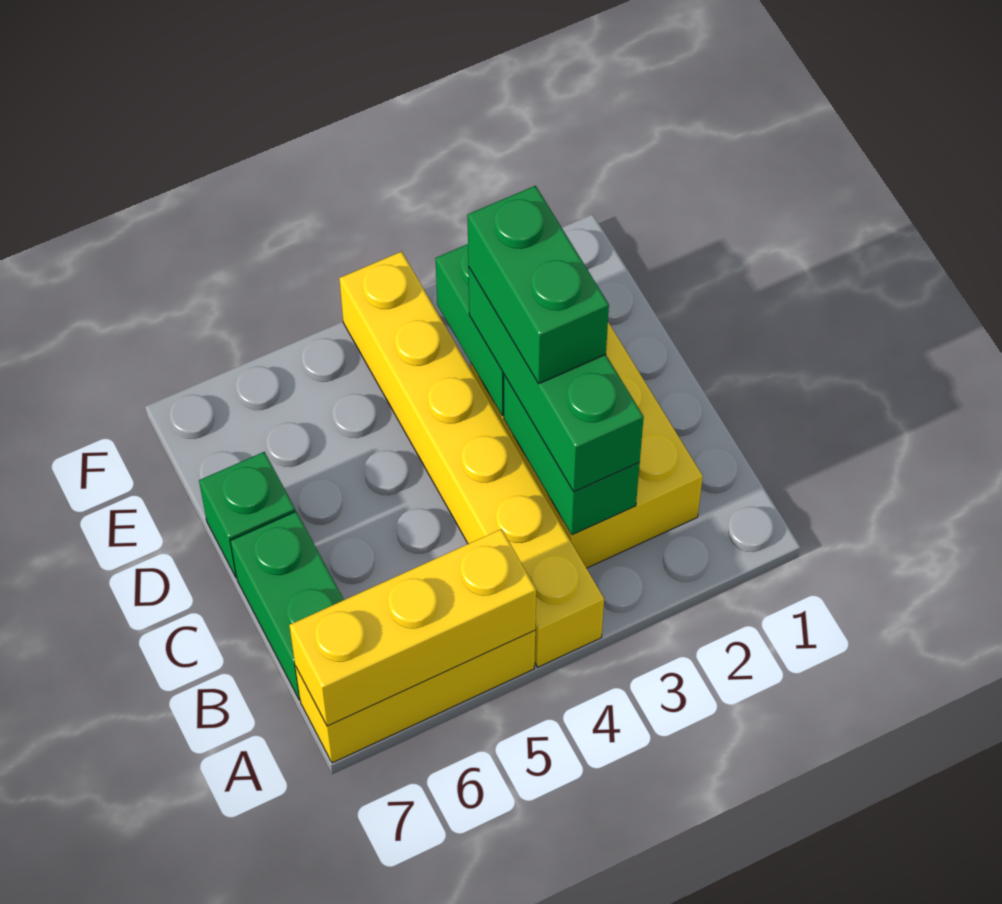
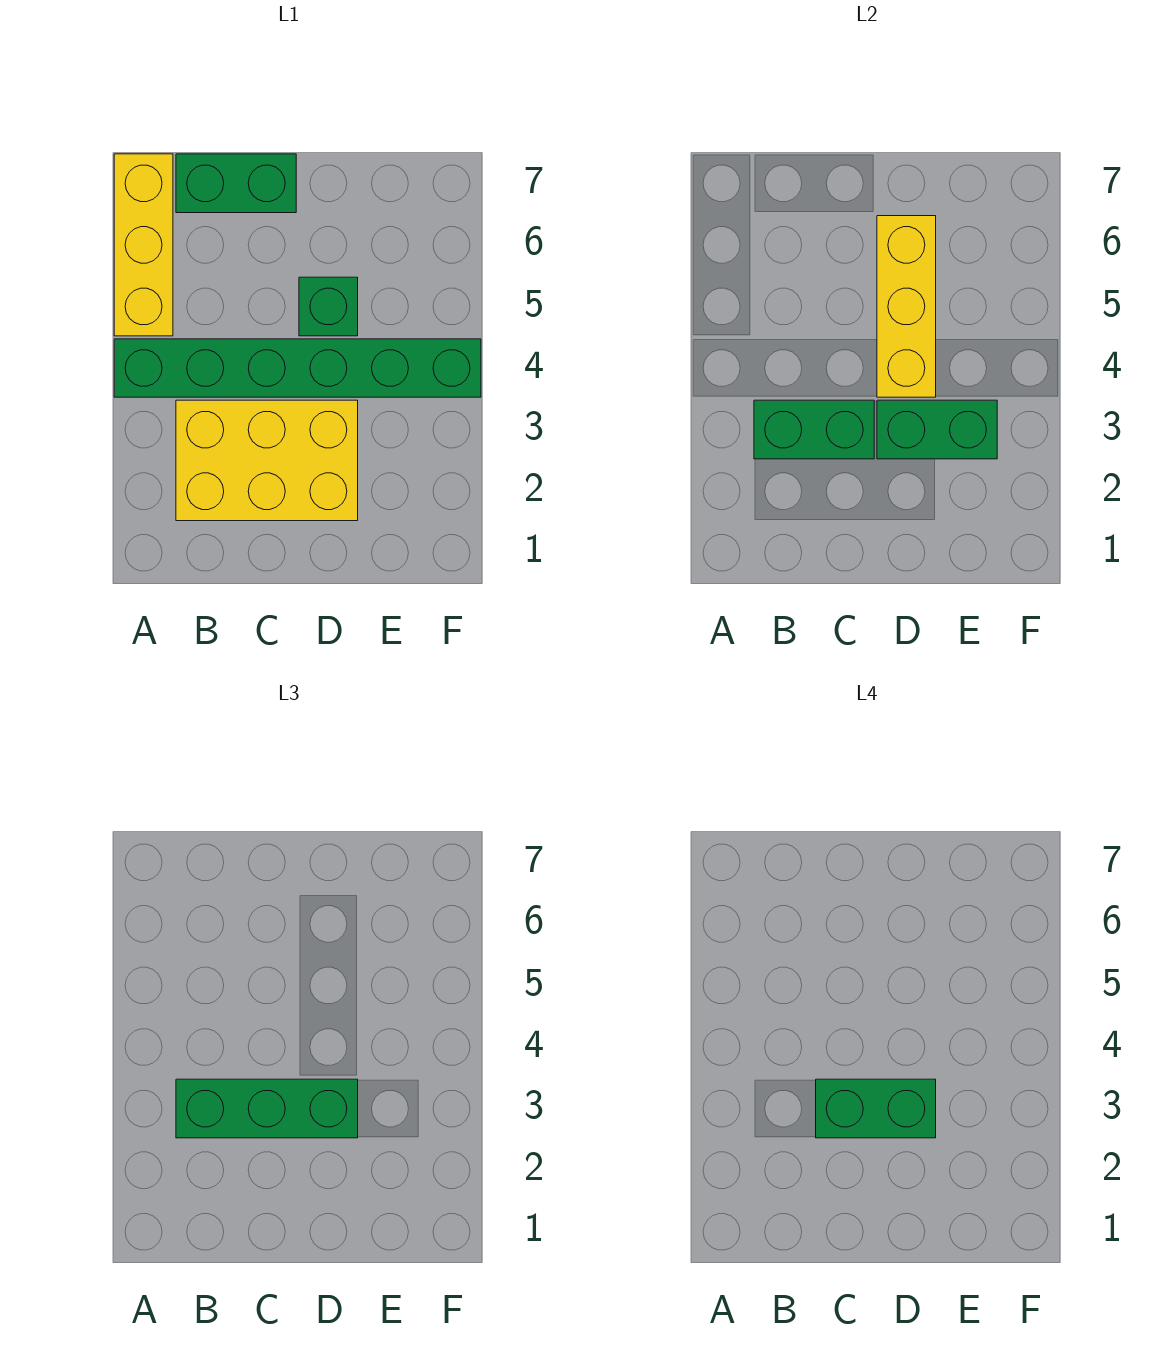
yellow brick A4:F4 level 1 -> green brick A4:F4 level 1
yellow brick A5:A7 level 2 -> yellow brick D4:D6 level 2
green brick D7 level 1 -> green brick D5 level 1

